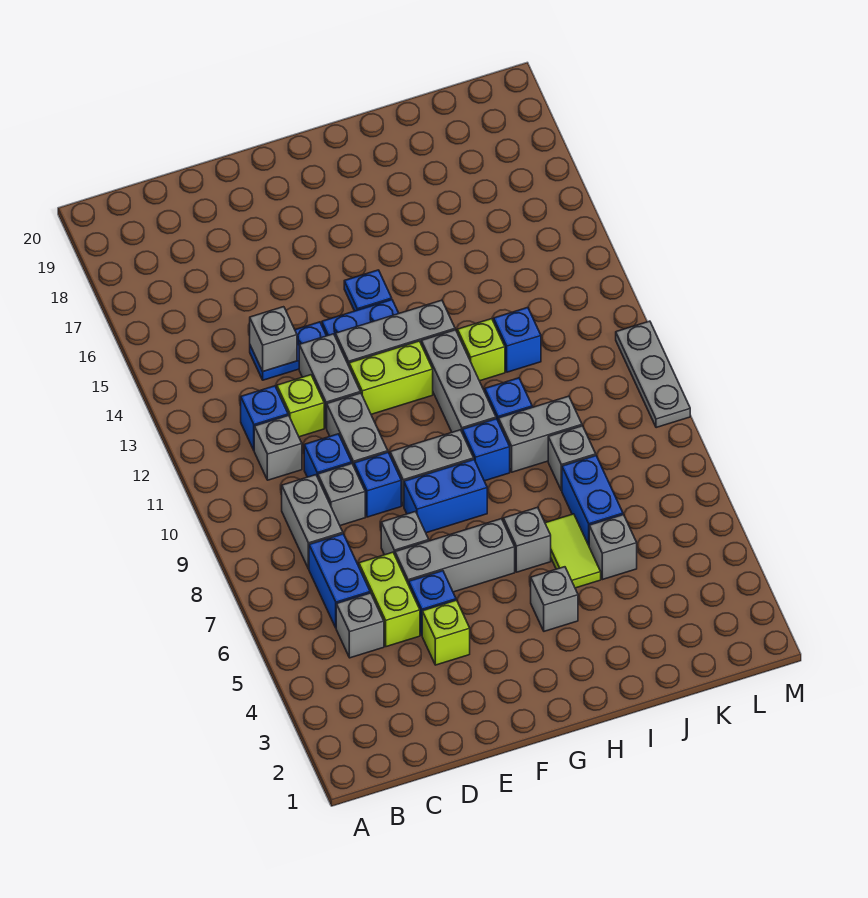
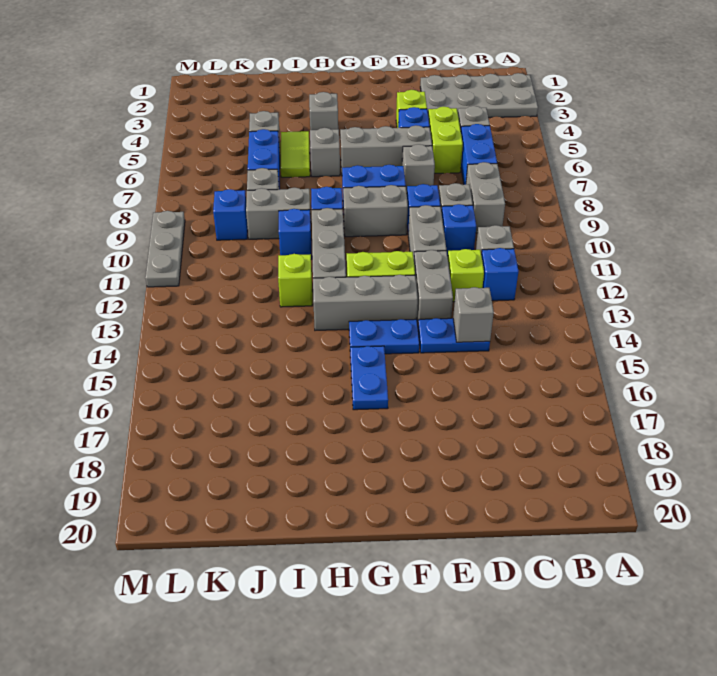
none -> grey plate A2:D3 level 1
blue plate G15 level 1 -> blue plate G15:G16 level 1
blue brick J12 level 1 -> blue brick K9 level 1

